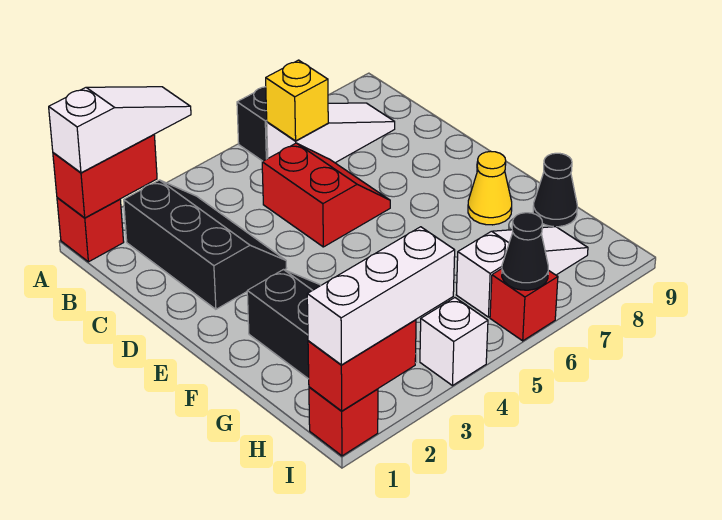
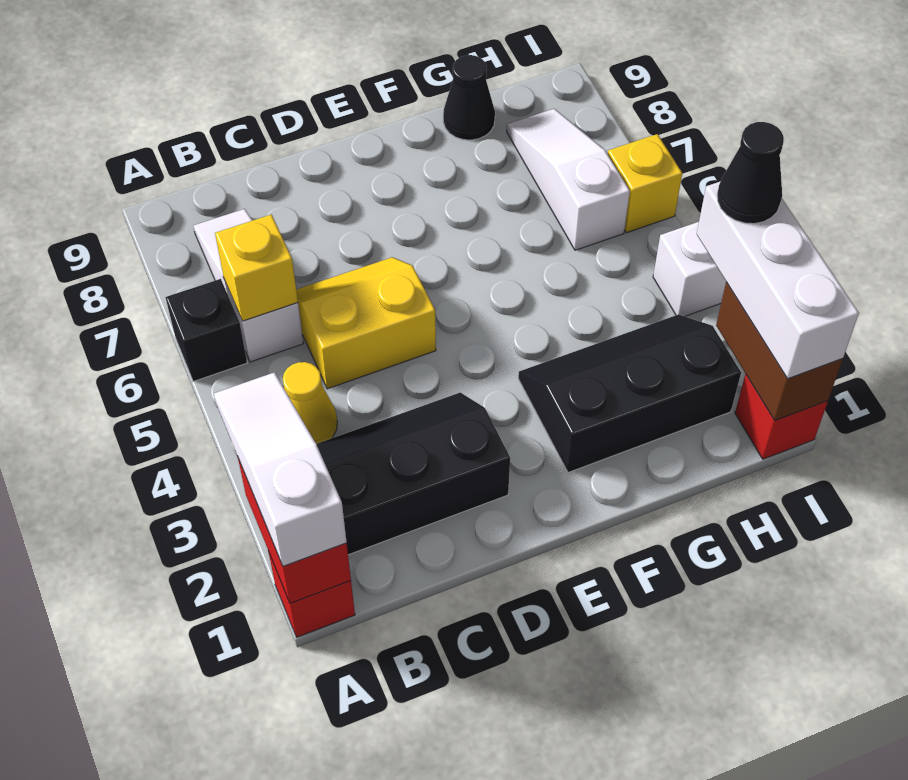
red slope C5:D6 level 1 top 5 -> yellow slope C5:D6 level 1 top 5
yellow cone F8 level 1 -> yellow cone B4 level 1
red brick I1:I2 level 2 -> brown brick I1:I2 level 2
red brick I6 level 1 -> yellow brick I6 level 1
black cone I6 level 2 -> black cone I3 level 4

